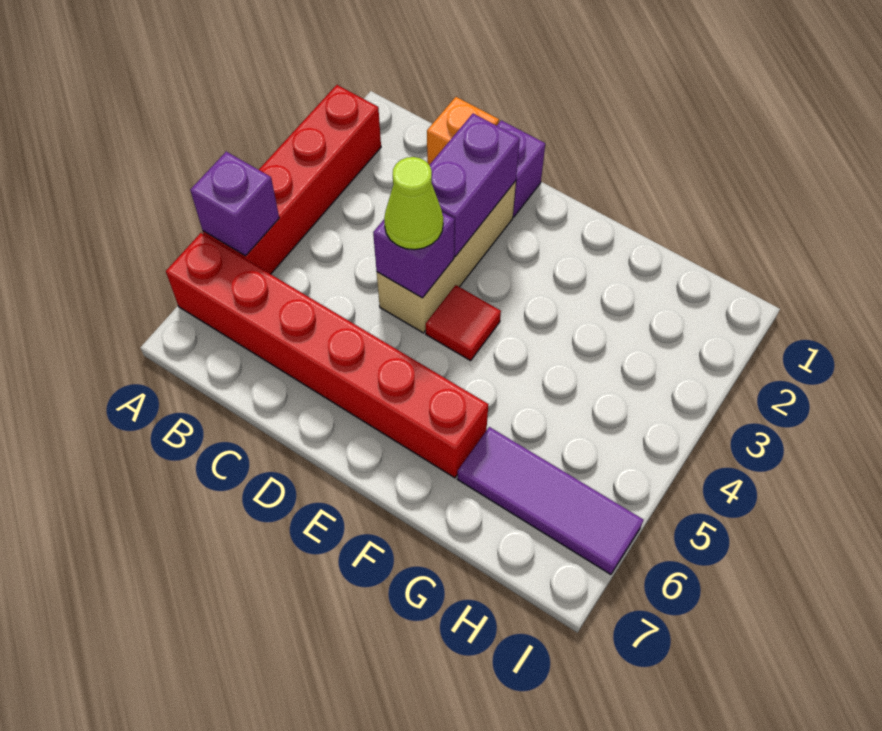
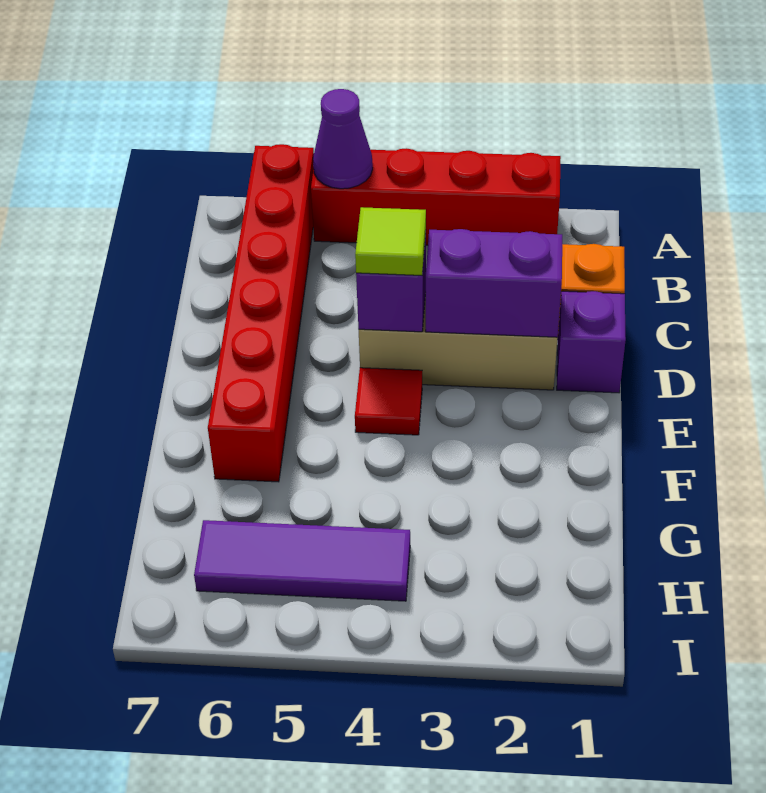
purple brick A5 level 2 -> purple cone A5 level 2
lime cone D4 level 3 -> lime tile D4 level 3
purple tile G6:I6 level 1 -> purple tile H4:H6 level 1

